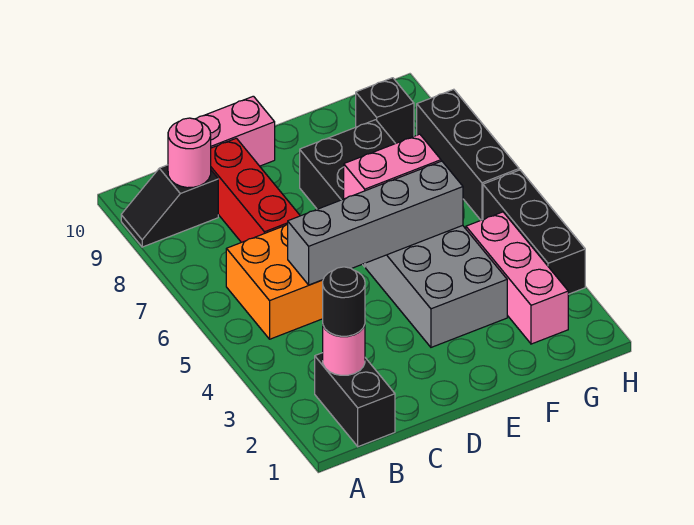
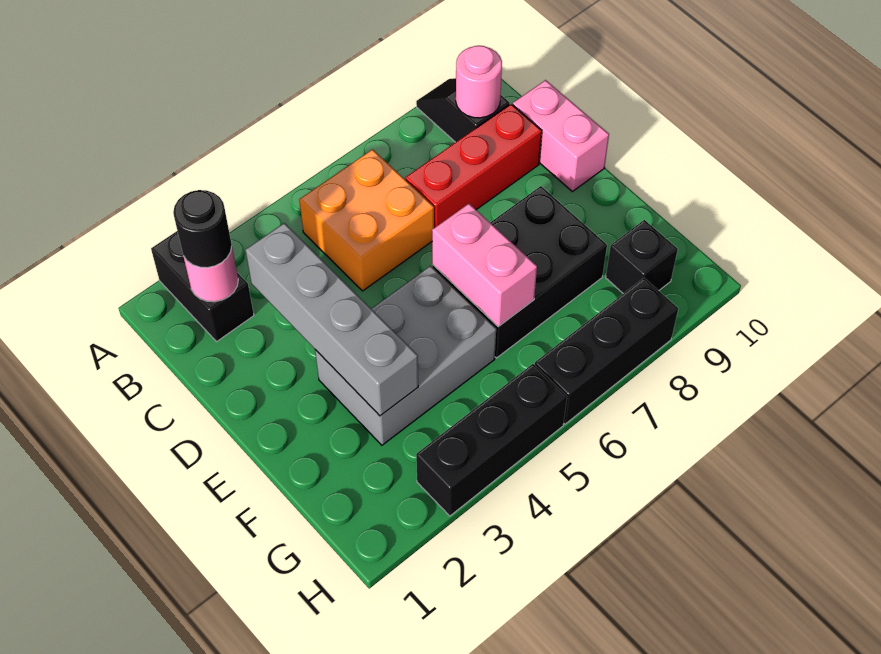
black brick B1:B2 level 1 -> black brick A2:B2 level 1
grey brick C5:F5 level 2 -> grey brick C3:F3 level 2
pink brick G2:G4 level 1 -> none

